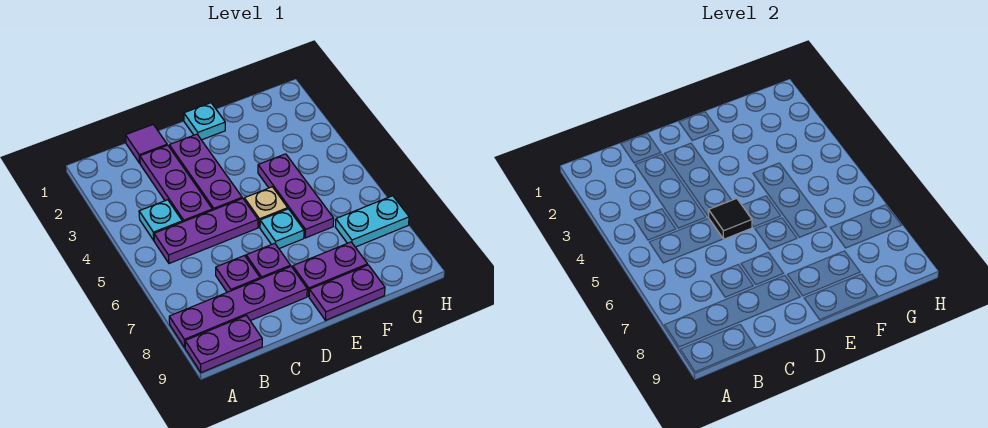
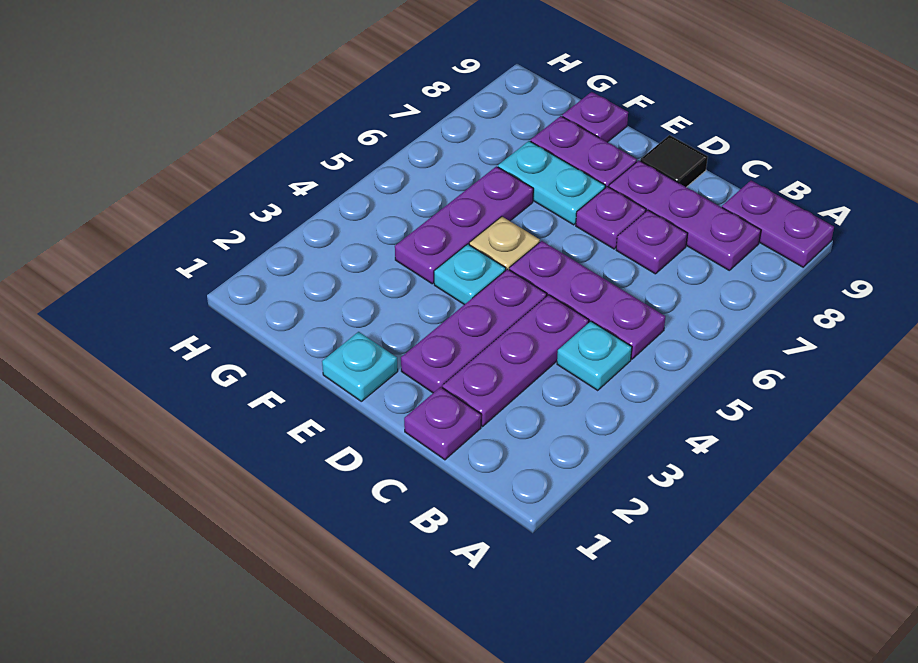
purple plate A8:D8 level 1 -> purple plate B8:D8 level 1
purple tile C1 level 1 -> purple plate C1 level 1
black tile D5 level 2 -> black tile D9 level 1
cyan plate E6 level 1 -> cyan plate E4 level 1
purple plate E9:F9 level 1 -> purple plate F9 level 1
cyan plate G7:H7 level 1 -> cyan plate E7:F7 level 1

